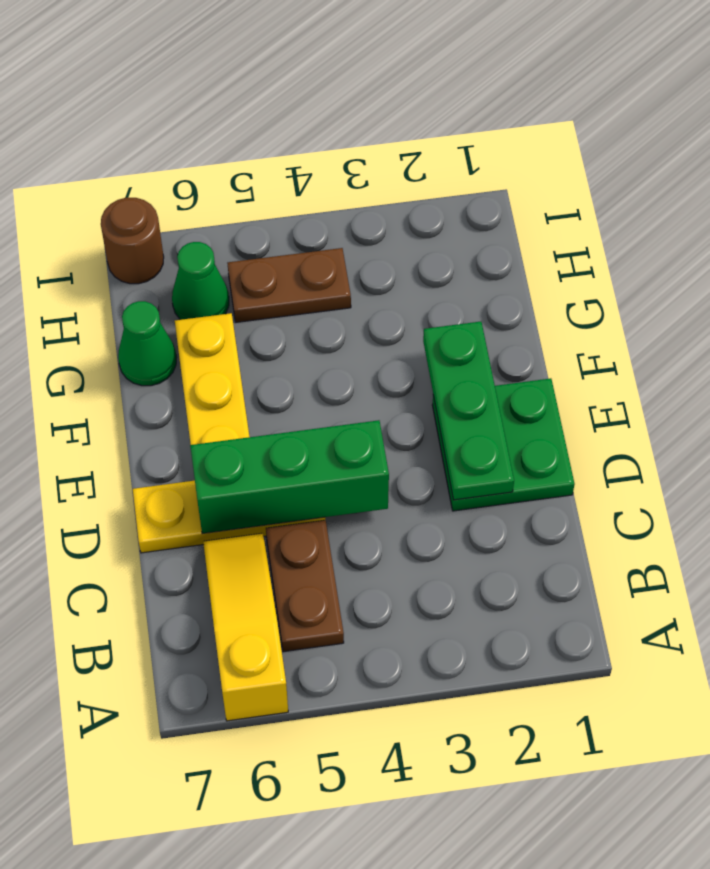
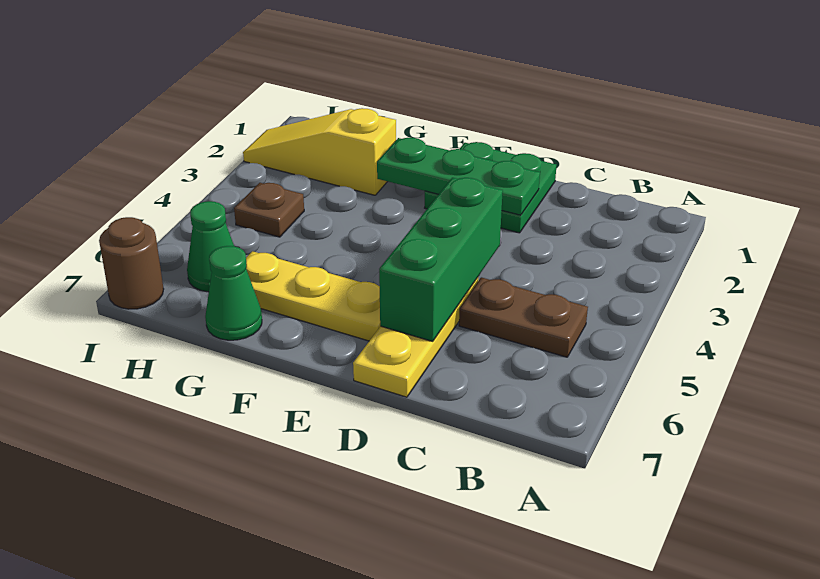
yellow slope A6:C6 level 1 top A -> yellow slope G2:I2 level 1 top G
brown plate H4:H5 level 1 -> brown plate H4 level 1

